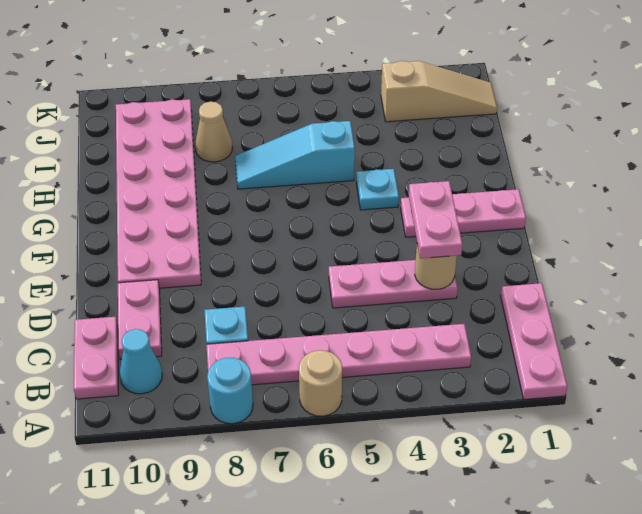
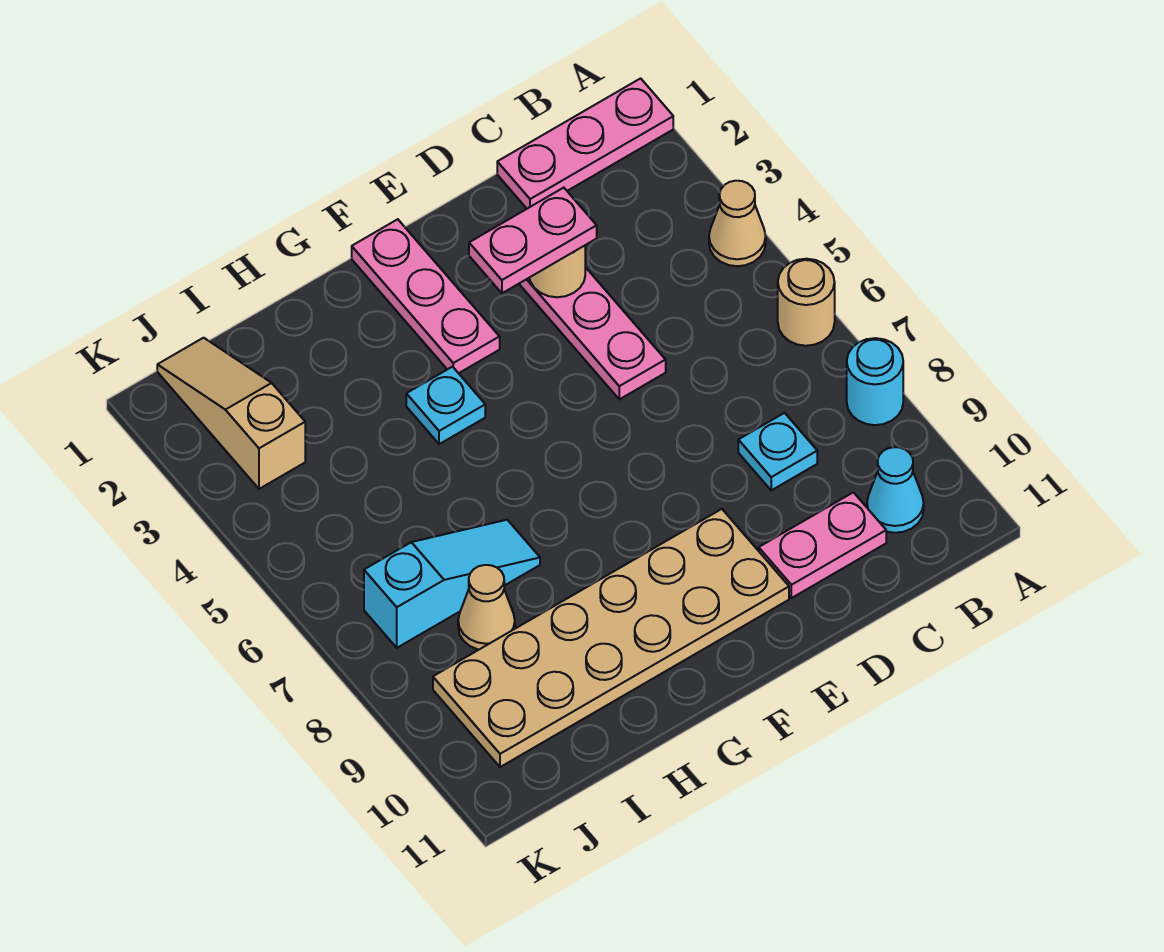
none -> tan cone A4 level 1
pink plate B3:B8 level 1 -> none
pink plate B11:C11 level 1 -> none
pink plate E9:J10 level 1 -> tan plate E9:J10 level 1
cyan slope H5:H7 level 1 top 5 -> cyan slope H7:J7 level 1 top J

